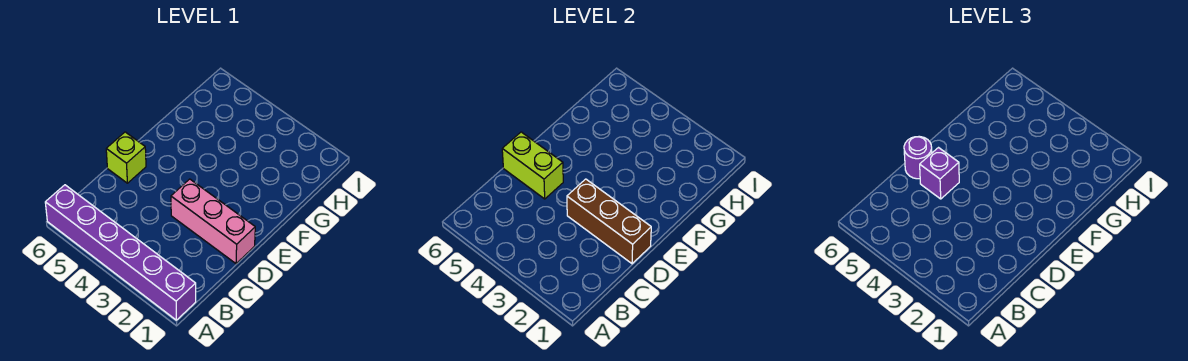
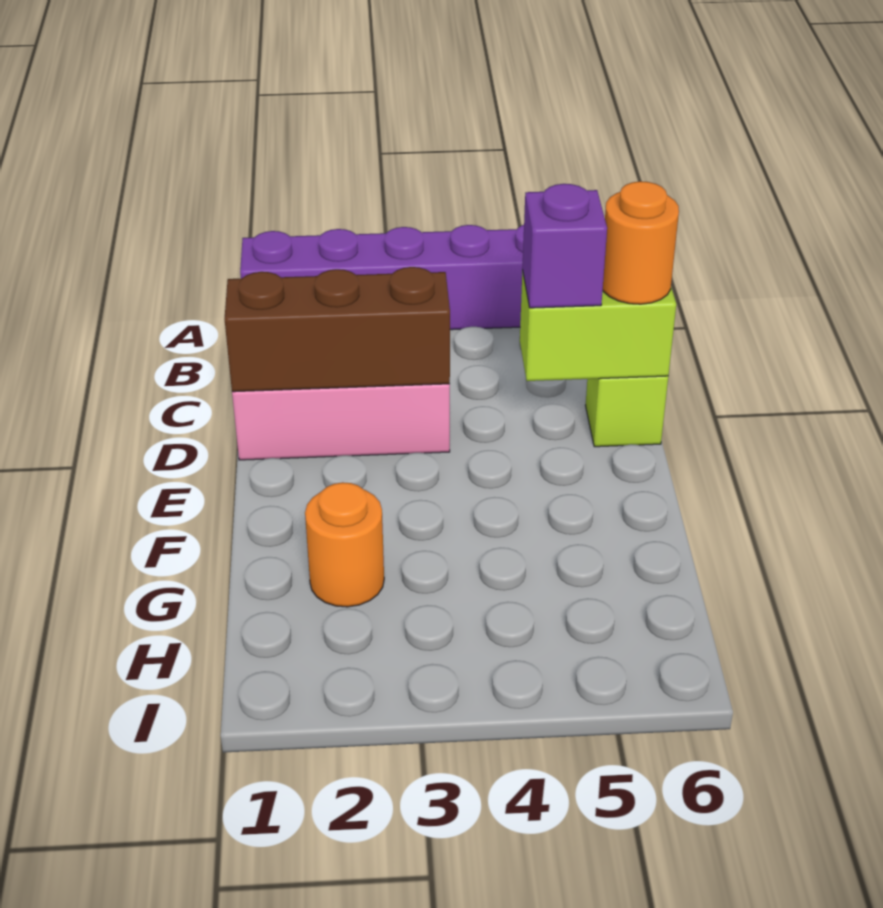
purple round brick D6 level 3 -> orange round brick D6 level 3
none -> orange round brick G2 level 1

